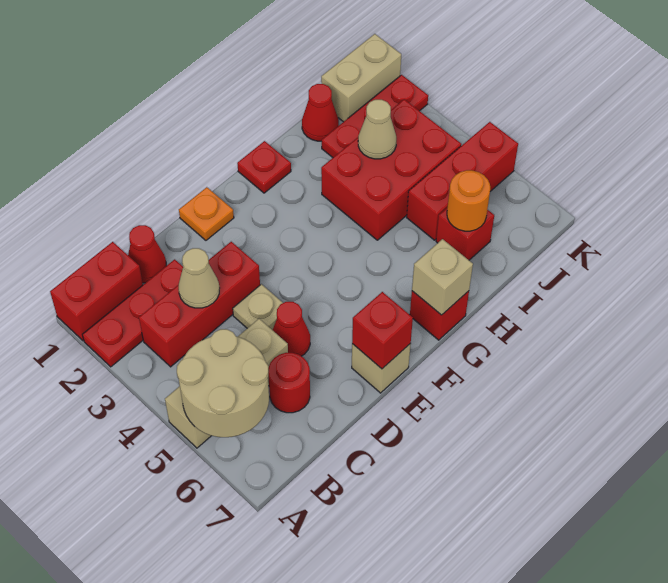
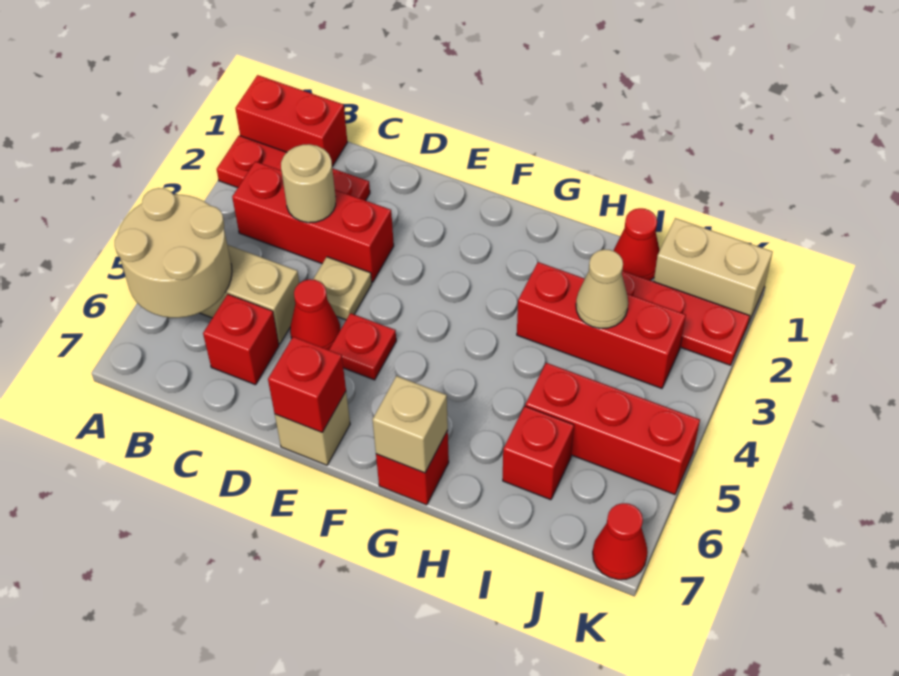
red cone C1 level 1 -> red cone K7 level 1
tan cone C3 level 2 -> tan round brick C3 level 2
red round brick C6 level 1 -> red brick C6 level 1
orange plate E1 level 1 -> none
red plate G1 level 1 -> red plate E5 level 1
red brick H3:J4 level 1 -> red brick H3:J3 level 1
orange round brick I6 level 2 -> none

